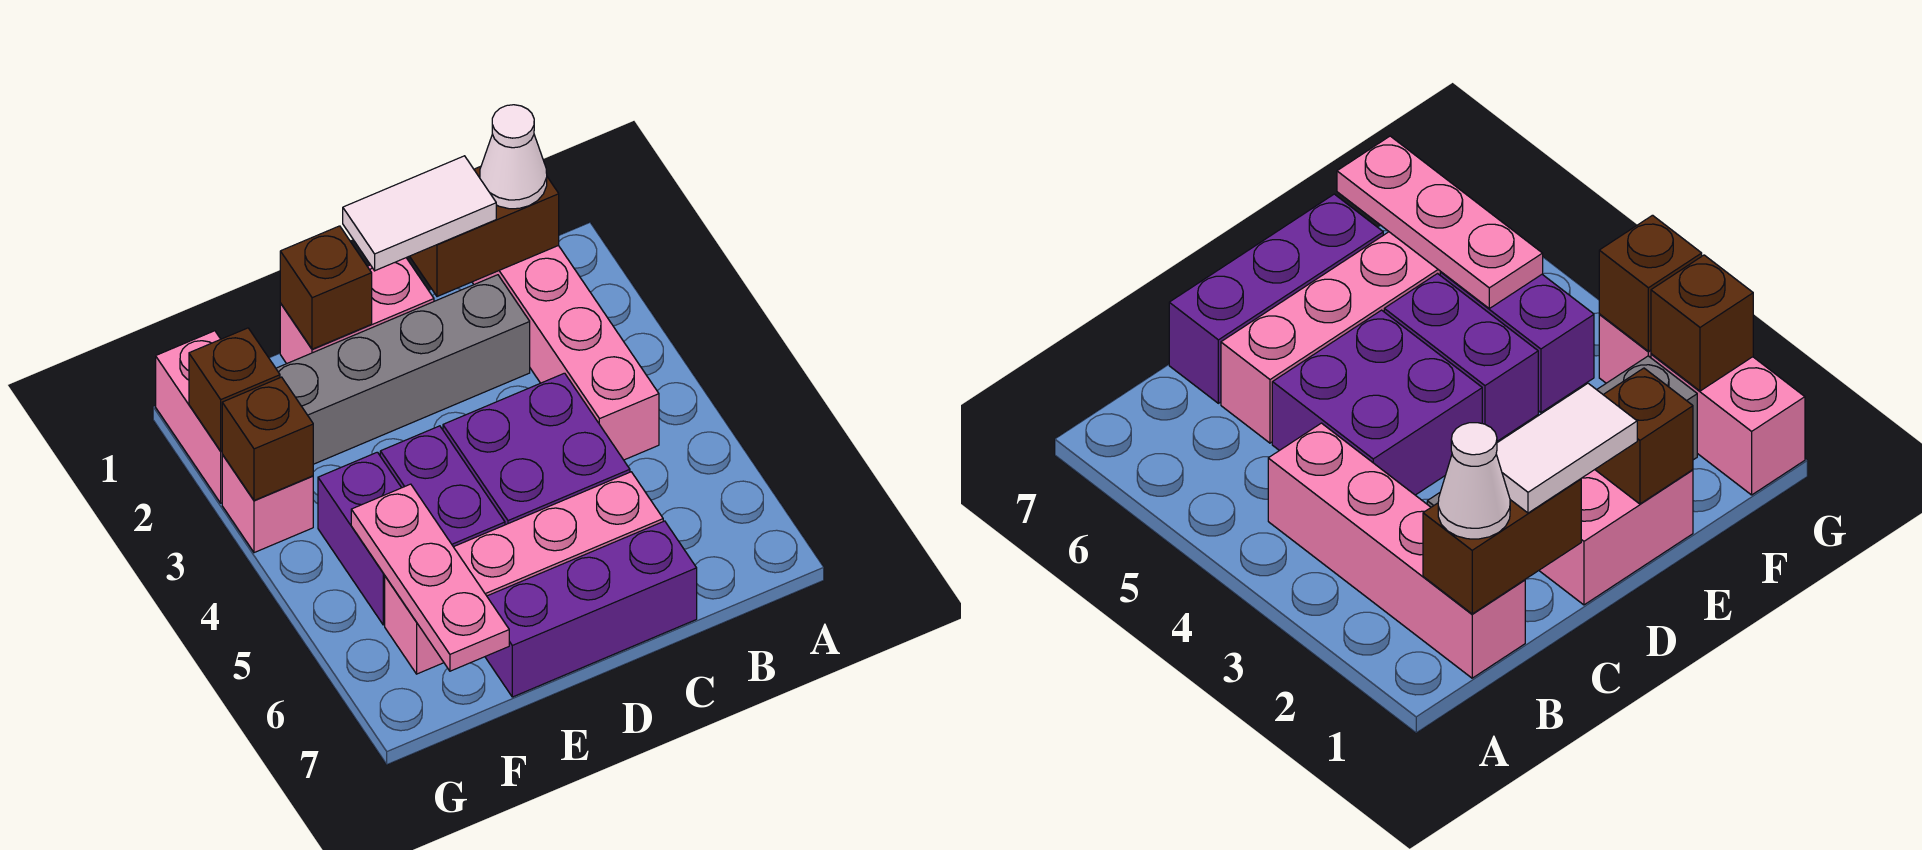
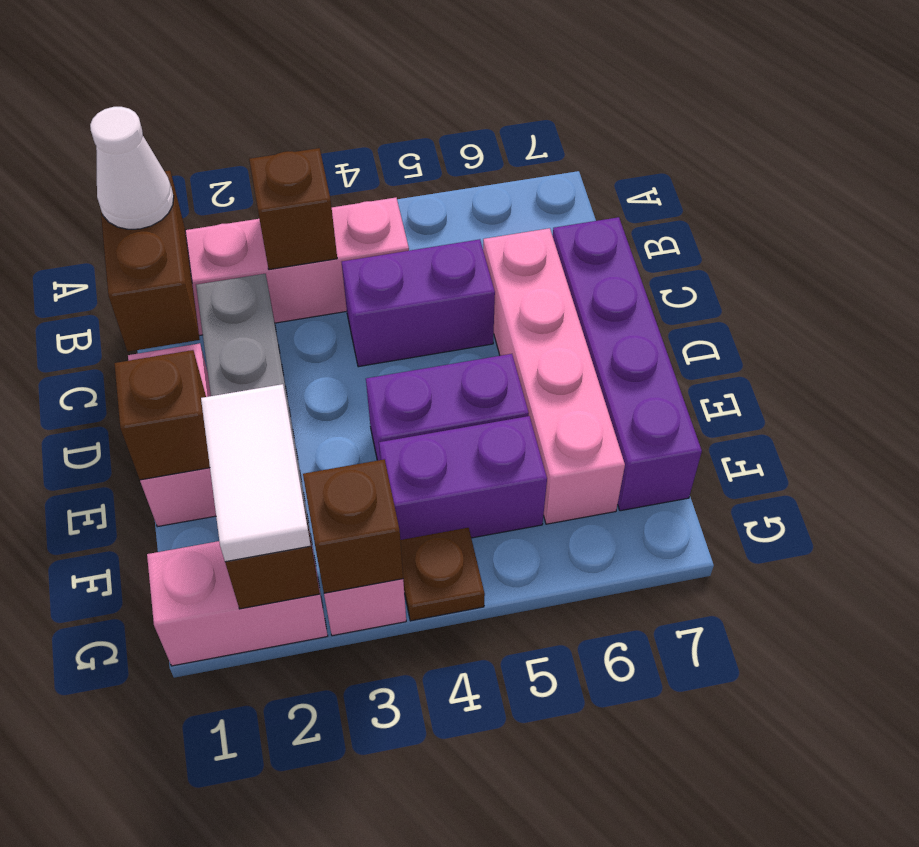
none -> brown brick B3 level 2
white tile C1:D1 level 3 -> white tile F2:G2 level 3
purple brick C4:D5 level 1 -> purple brick C4:C5 level 1
purple brick C7:E7 level 1 -> purple brick C7:F7 level 1
pink plate F5:F7 level 2 -> none
none -> brown plate G4 level 1

